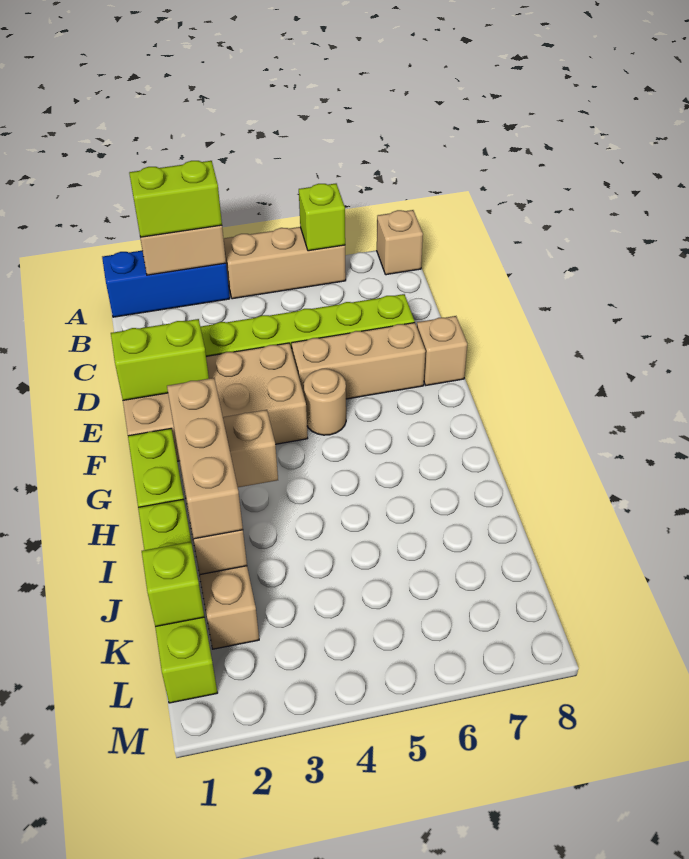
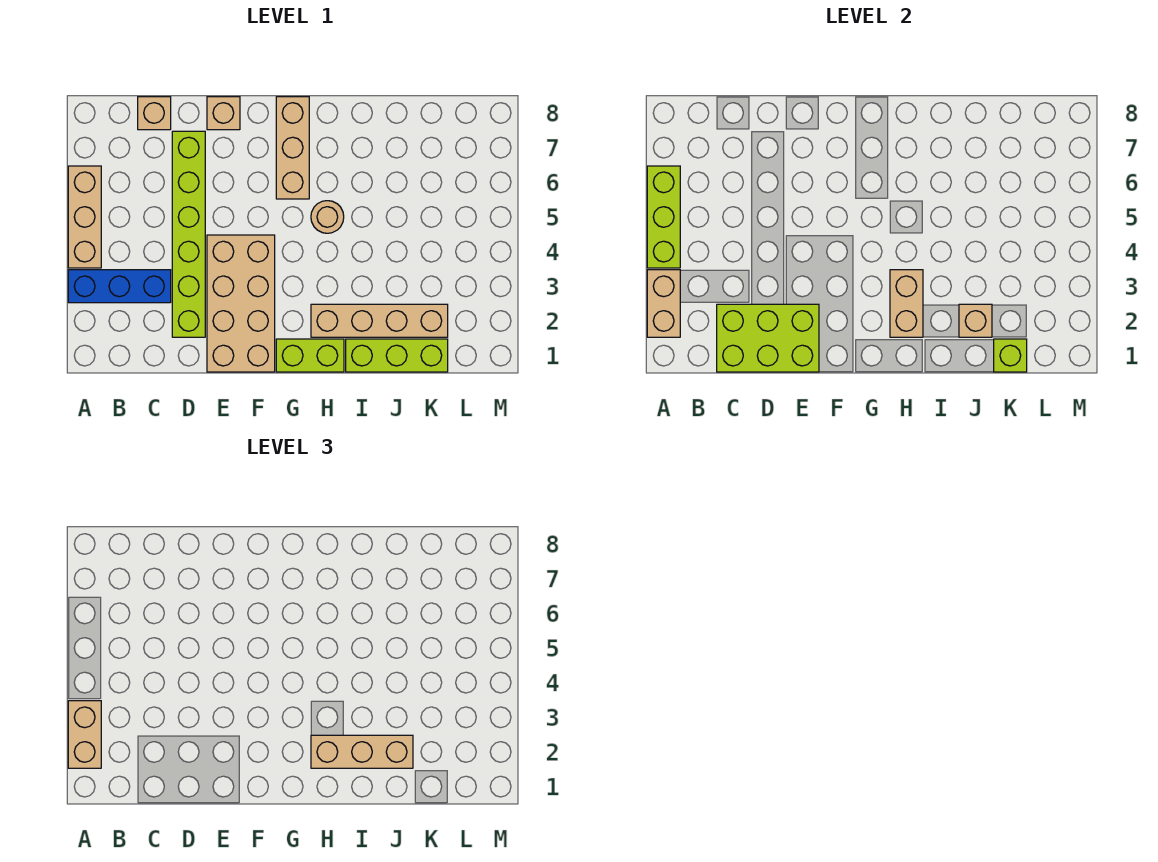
blue brick A1:A3 level 1 -> blue brick A3:C3 level 1
lime brick A2:A3 level 3 -> tan brick A2:A3 level 3
lime brick A6 level 2 -> lime brick A4:A6 level 2
tan brick A8 level 1 -> tan brick C8 level 1
lime brick E1:E2 level 2 -> lime brick C1:E2 level 2
tan brick E5:E7 level 1 -> tan brick G6:G8 level 1
tan round brick F5 level 1 -> tan round brick H5 level 1
lime brick I1:L1 level 1 -> lime brick I1:K1 level 1

